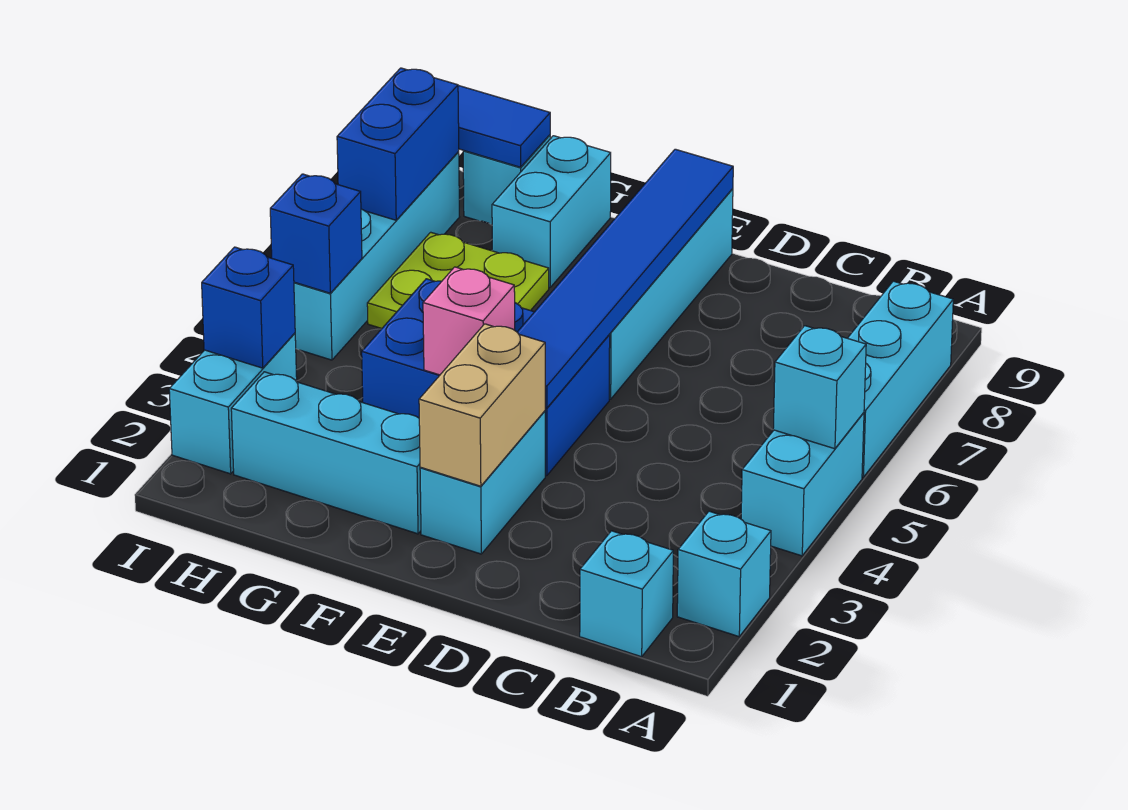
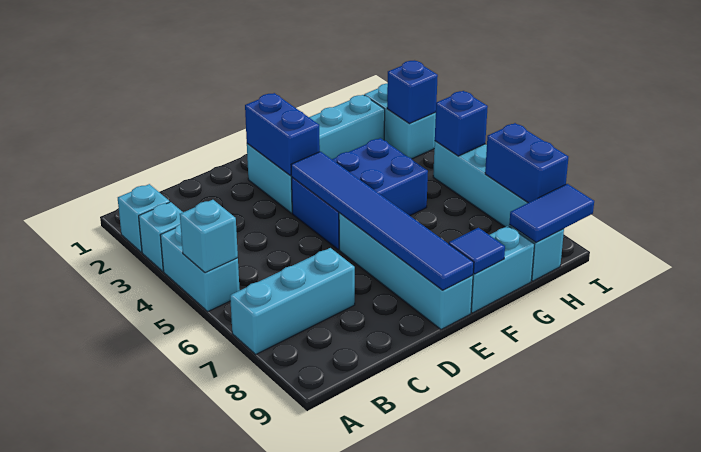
cyan brick A6:A8 level 1 -> cyan brick A7:C7 level 1
cyan brick B1 level 1 -> cyan brick A3 level 1
tan brick E2:E3 level 2 -> blue brick E2:E3 level 2
pink brick F4 level 2 -> none
none -> blue tile F9 level 2
lime plate G6:H7 level 1 -> none
cyan brick G8:G9 level 1 -> cyan brick F9:G9 level 1

